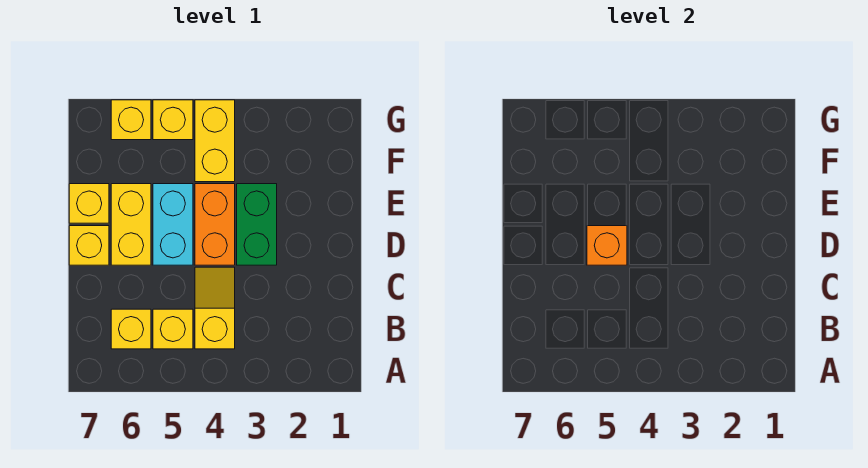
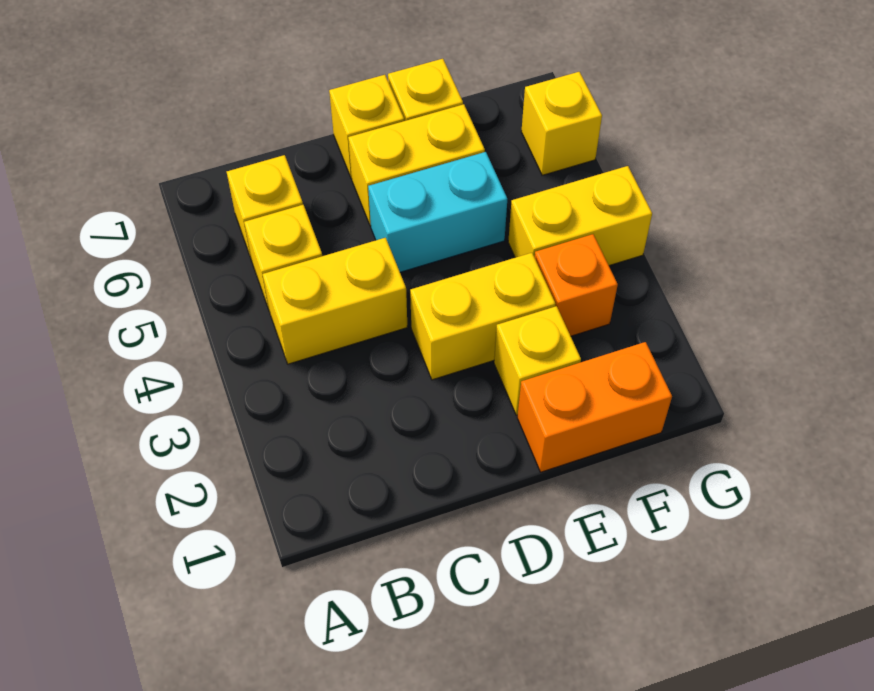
yellow slope B4:C4 level 1 top B -> yellow brick B4:C4 level 1
green brick D3:E3 level 1 -> yellow brick D3:E3 level 1
orange brick D4:E4 level 1 -> orange brick E1:F1 level 1
orange brick D5 level 2 -> orange brick F3 level 1
yellow brick G5 level 1 -> yellow brick E2 level 1

